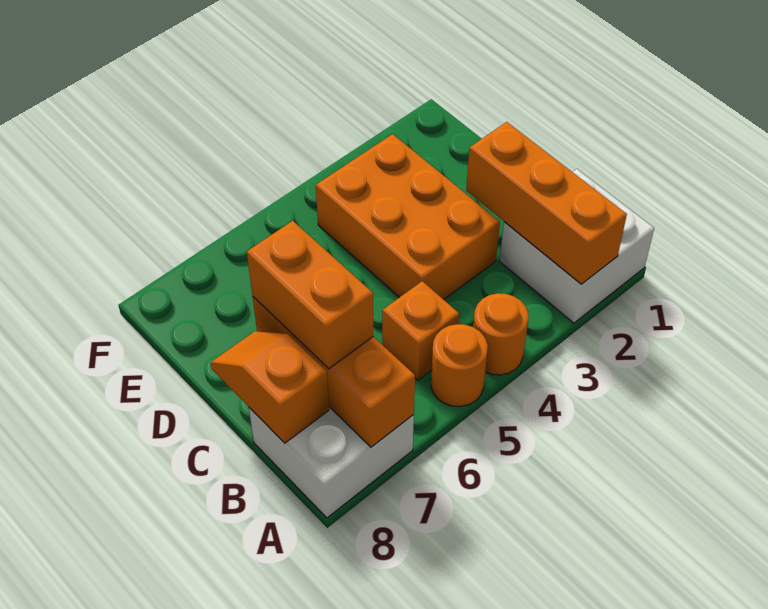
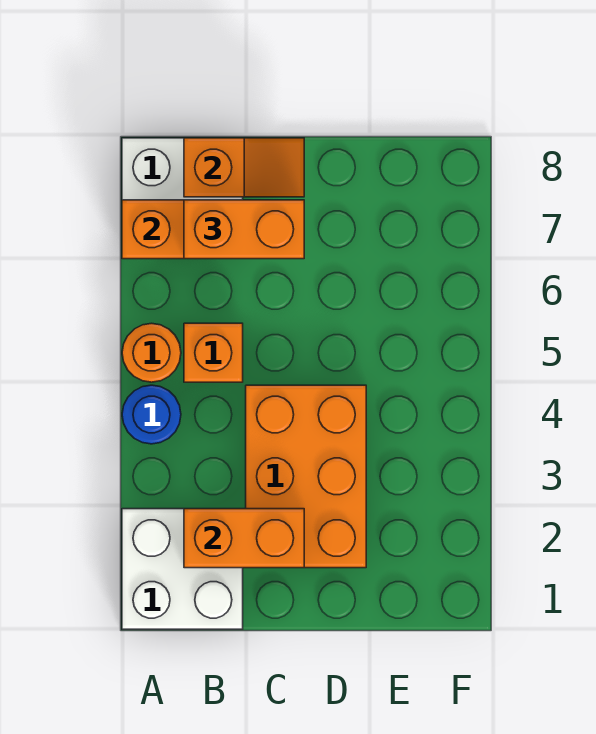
orange brick A2:C2 level 2 -> orange brick B2:C2 level 2
orange round brick A4 level 1 -> blue round brick A4 level 1
orange brick C3:E4 level 1 -> orange brick C2:D4 level 1

